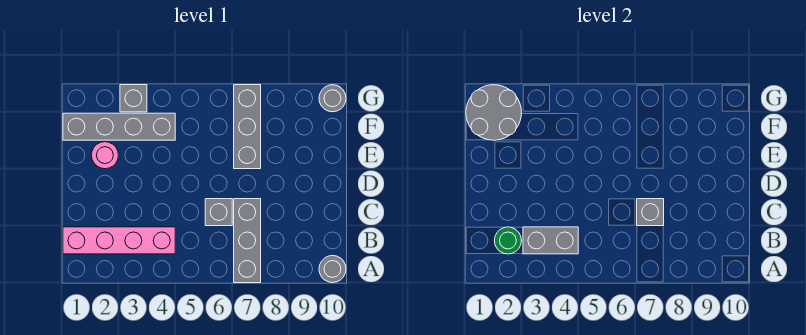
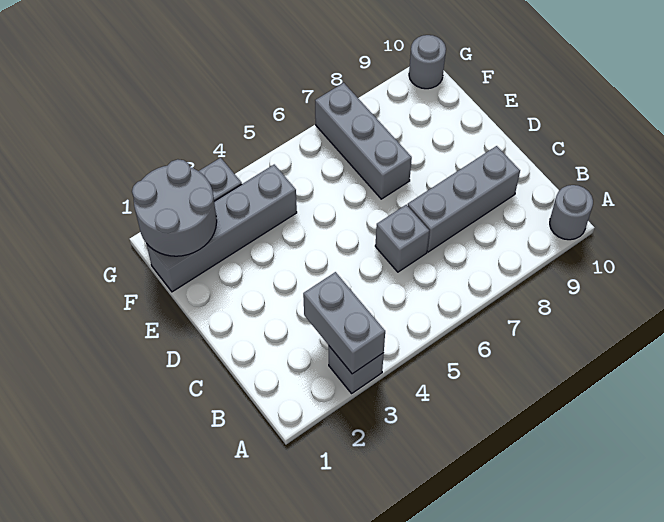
grey brick A7:C7 level 1 -> grey brick C7:C9 level 1
pink brick B1:B4 level 1 -> none
green round brick B2 level 2 -> none
grey brick B3:B4 level 2 -> grey brick A3:B3 level 2
grey brick C7 level 2 -> grey brick A3 level 1
pink round brick E2 level 1 -> none

